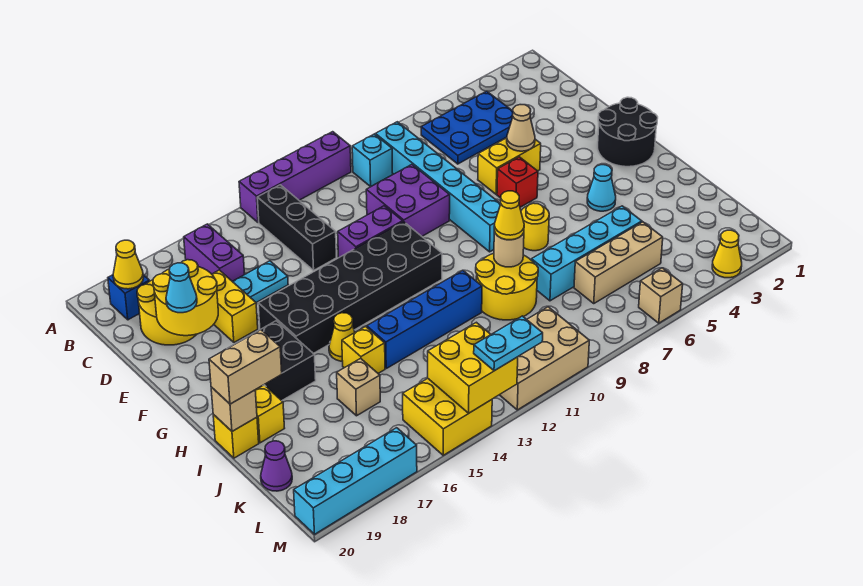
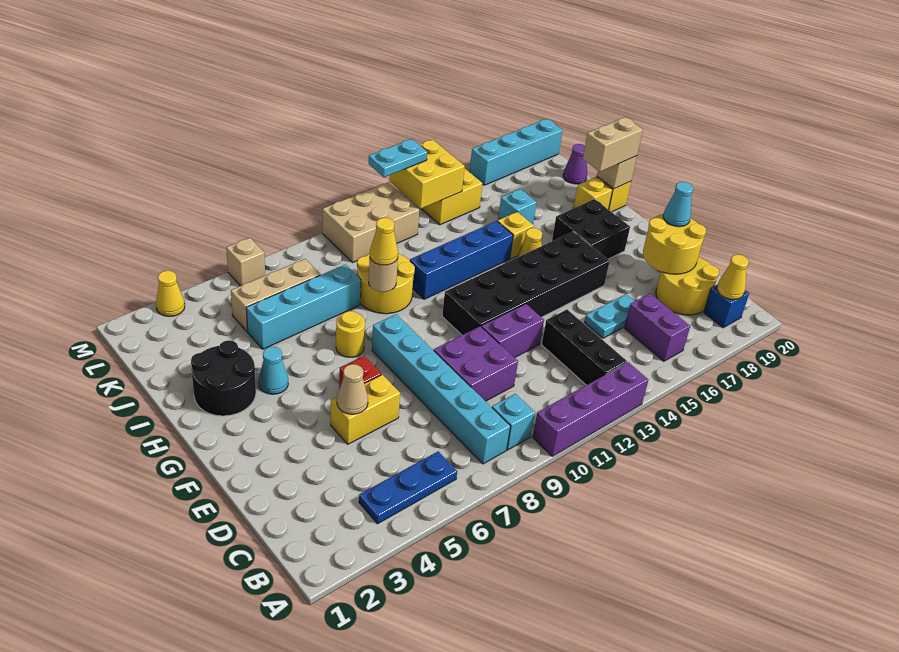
blue plate B4:C6 level 1 -> blue plate B4:B6 level 1
yellow brick D17:E17 level 1 -> none
black round brick F1:G2 level 1 -> black round brick H2:I3 level 1
tan brick J16 level 1 -> cyan brick J16 level 1

